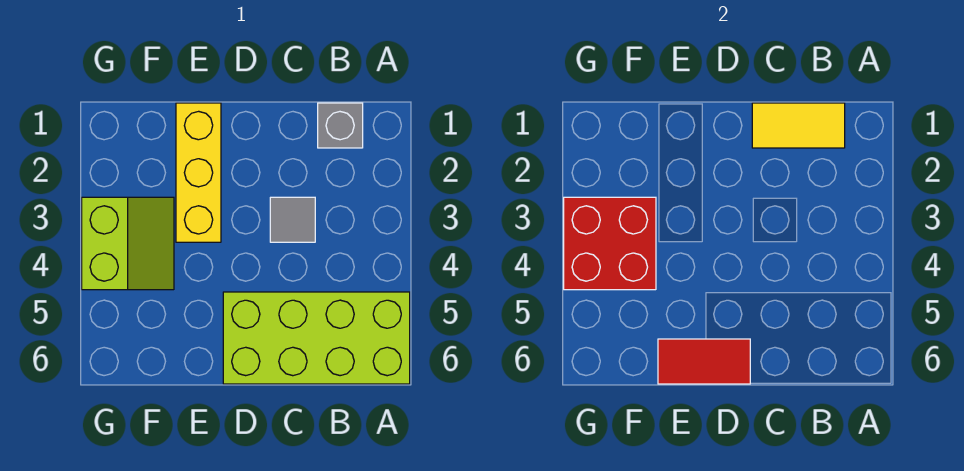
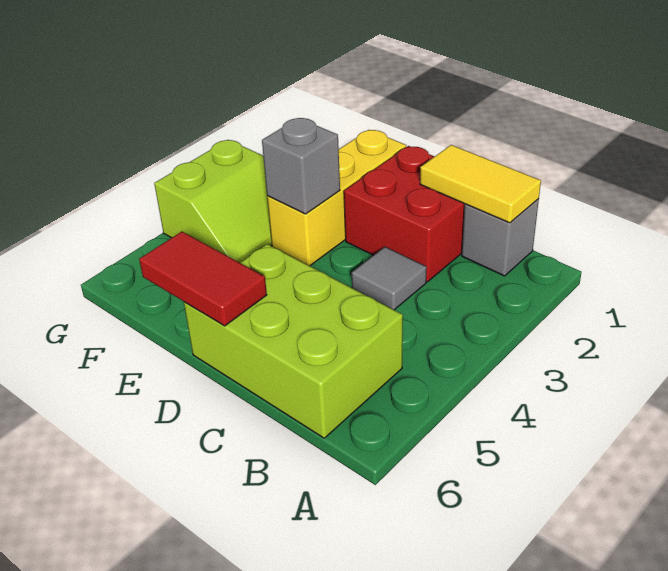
lime brick A5:D6 level 1 -> lime brick B5:D6 level 1
none -> grey brick E3 level 2
red brick F3:G4 level 2 -> red brick C1:D2 level 1

